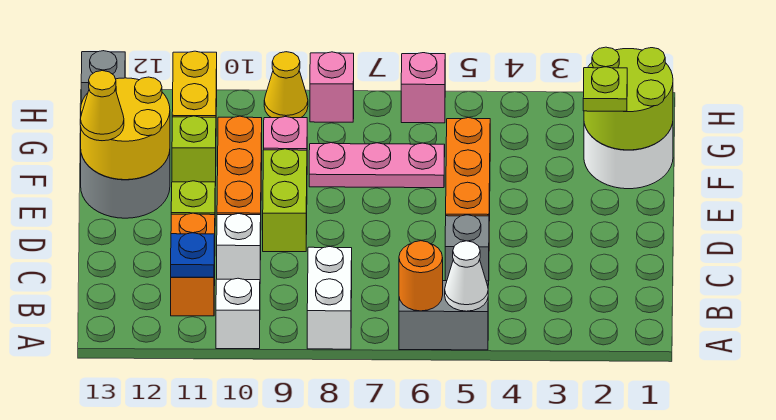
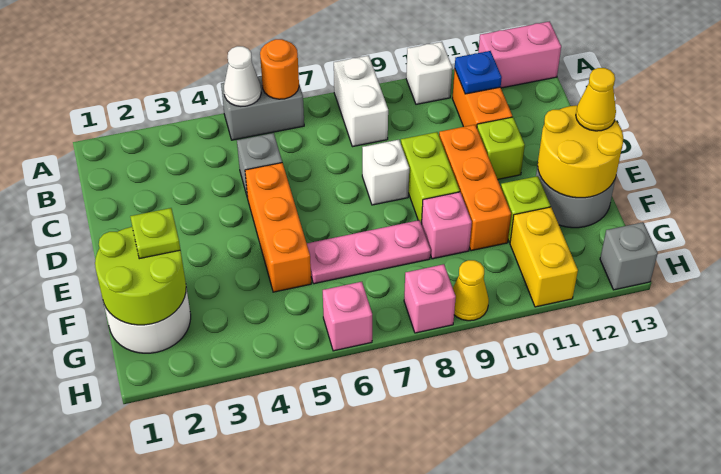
none -> pink brick A12:A13 level 1
white brick C10 level 1 -> white brick D8 level 1

